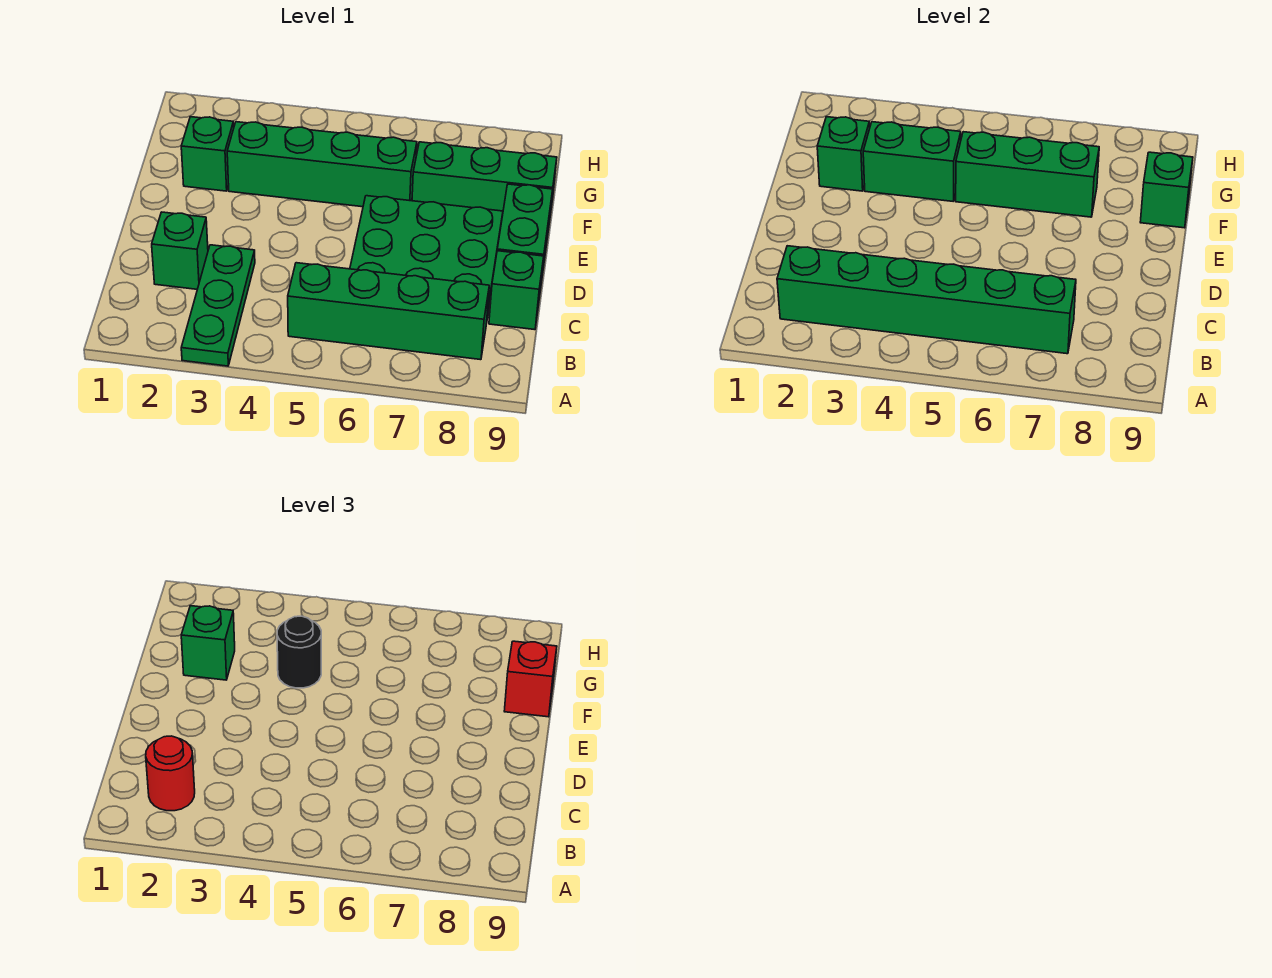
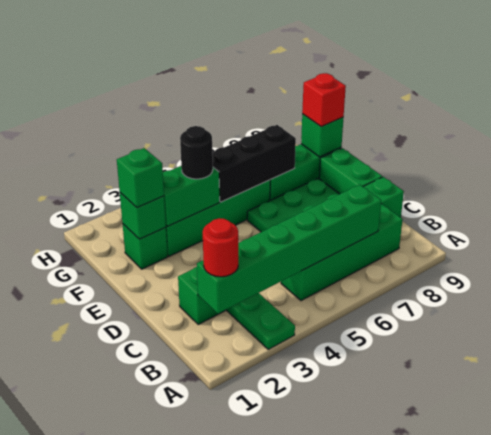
green brick F5:F7 level 2 -> black brick F5:F7 level 2

